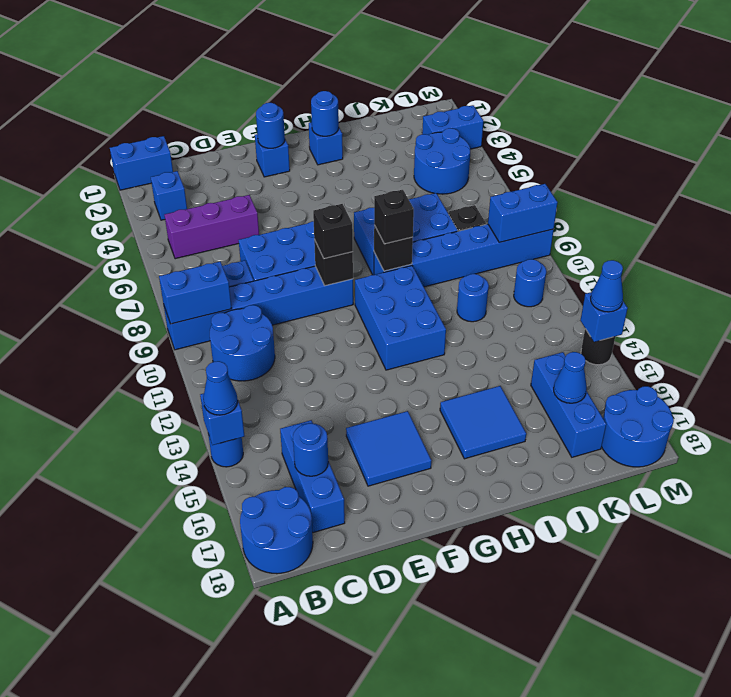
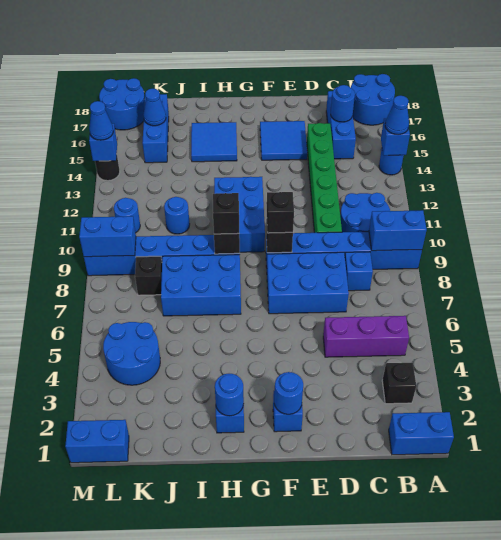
blue brick B3 level 1 -> black brick B3 level 1
none -> green brick D10:D15 level 1
blue brick L3:M3 level 1 -> blue brick L1:M1 level 1

